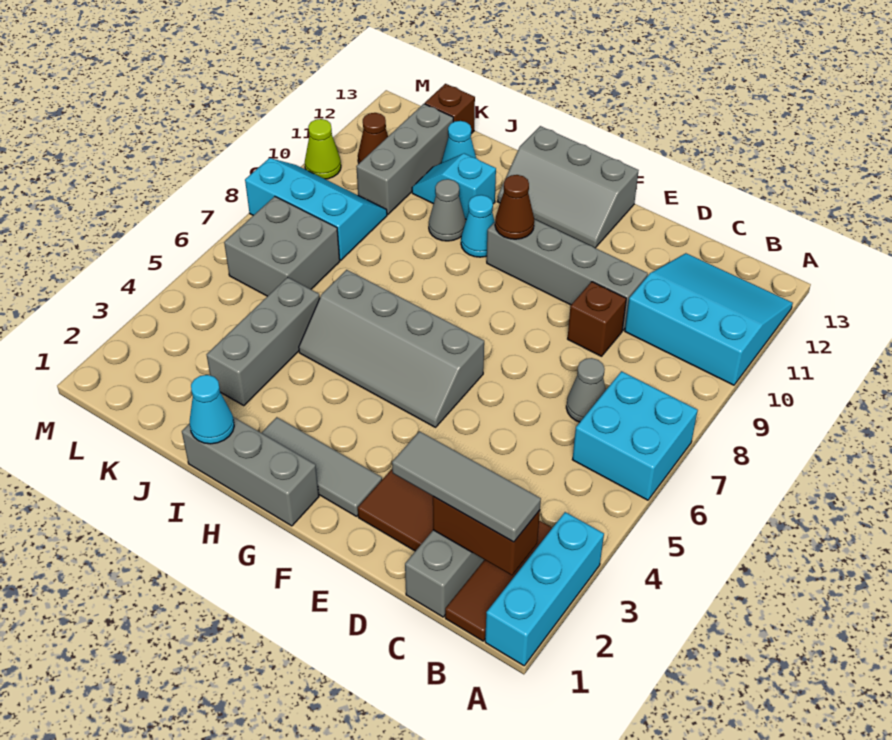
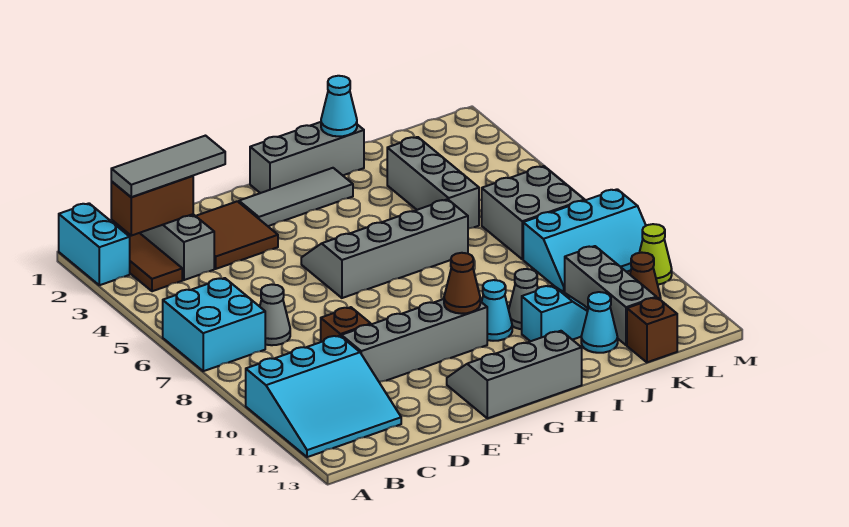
cyan brick A1:A3 level 1 -> cyan brick A1:A2 level 1

